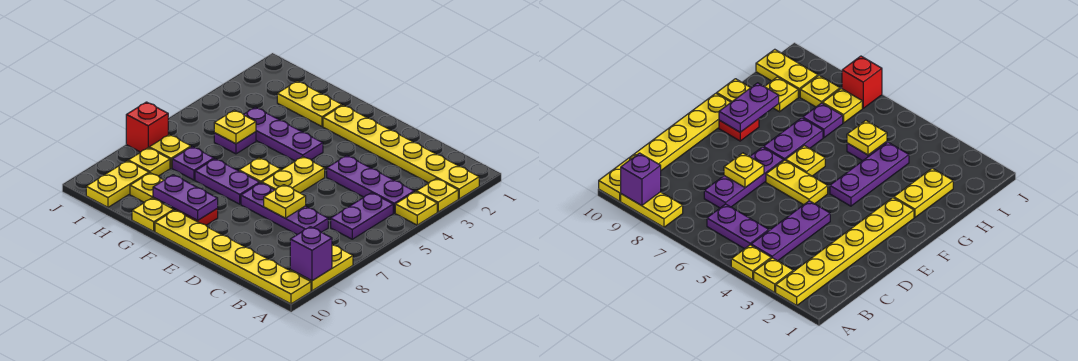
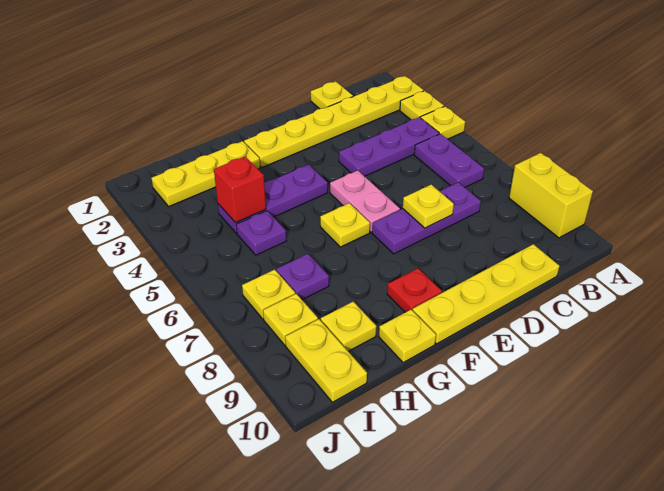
yellow plate A8:A9 level 1 -> yellow brick A8:A9 level 1
purple brick A9 level 2 -> none
yellow plate A10:F10 level 1 -> yellow plate C10:F10 level 1
yellow plate E5:E6 level 1 -> pink plate E5:E6 level 1
purple plate F7:G7 level 1 -> none
purple plate F9:G9 level 2 -> none
yellow plate G2:H2 level 1 -> yellow plate G2:I2 level 1
yellow plate H5 level 2 -> yellow plate C1 level 1
red brick J7 level 1 -> red brick H4 level 2

